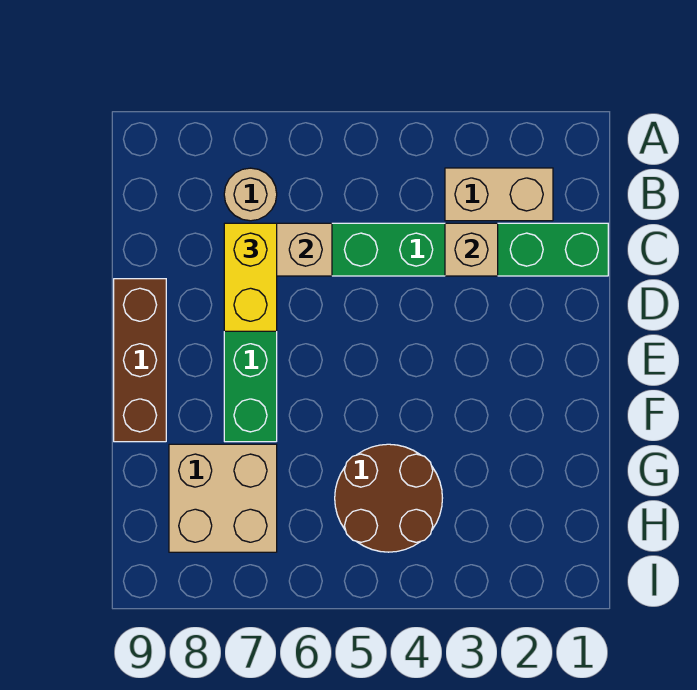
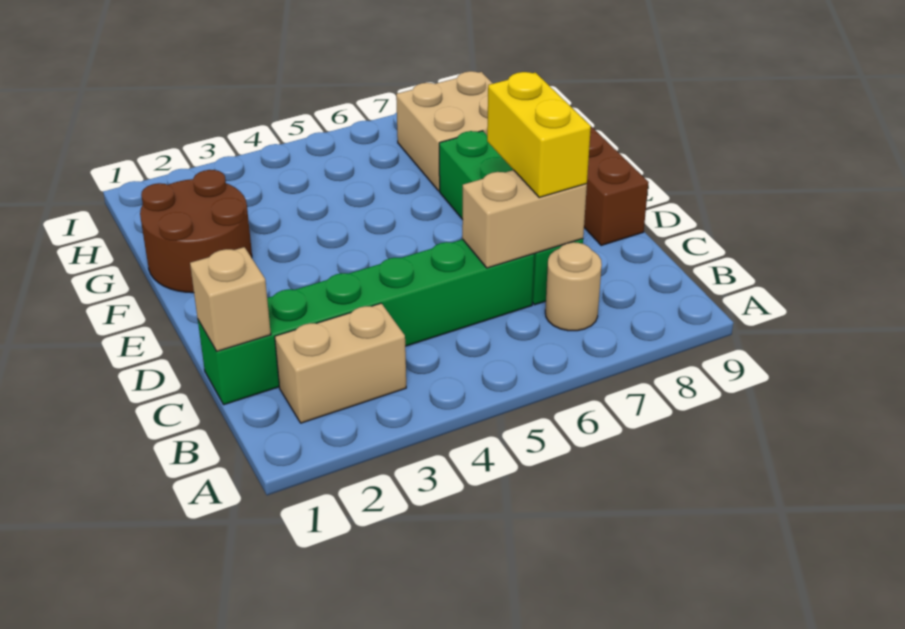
tan brick C3 level 2 -> tan brick C1 level 2
brown round brick G4:H5 level 1 -> brown round brick F1:G2 level 1

